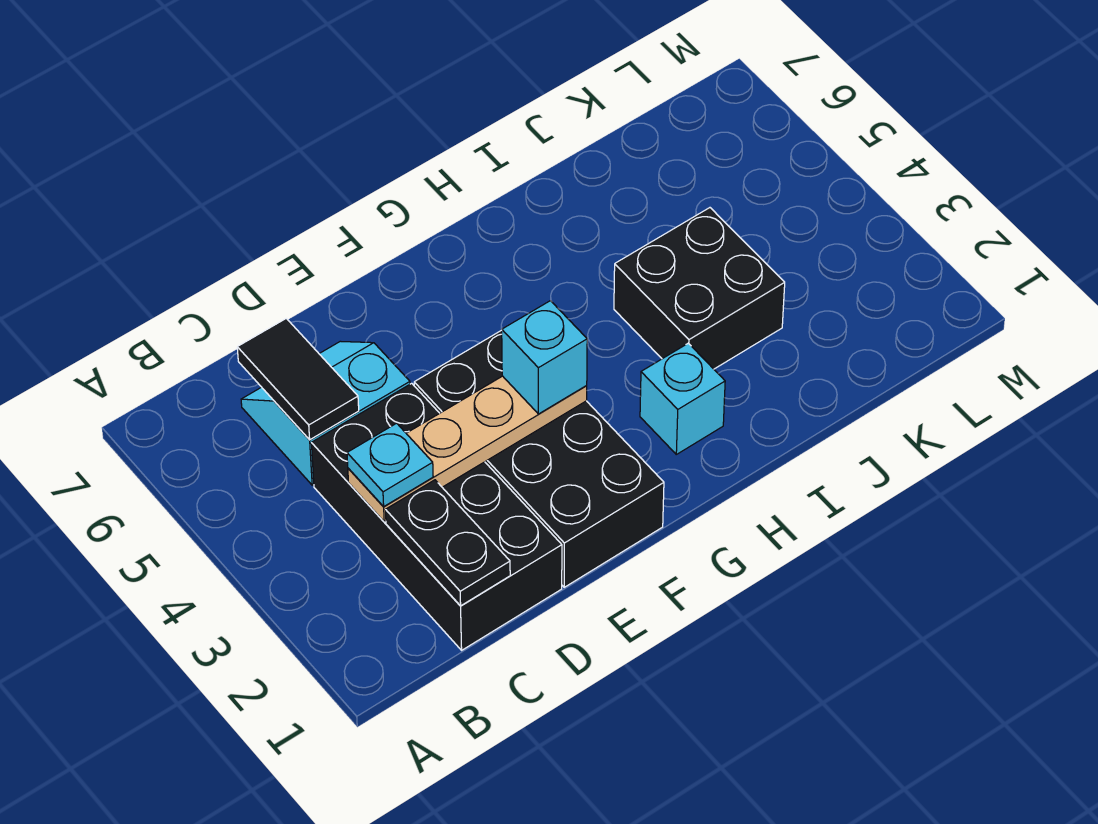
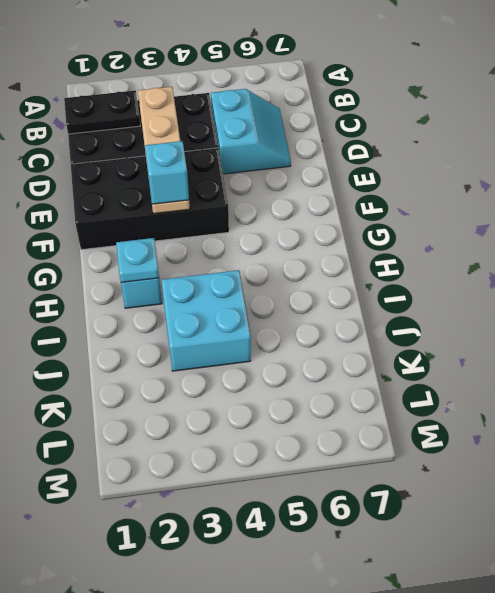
cyan plate C3 level 3 -> cyan plate H2 level 2
black tile C5:C6 level 2 -> none
black brick I3:J4 level 1 -> cyan brick I3:J4 level 1

